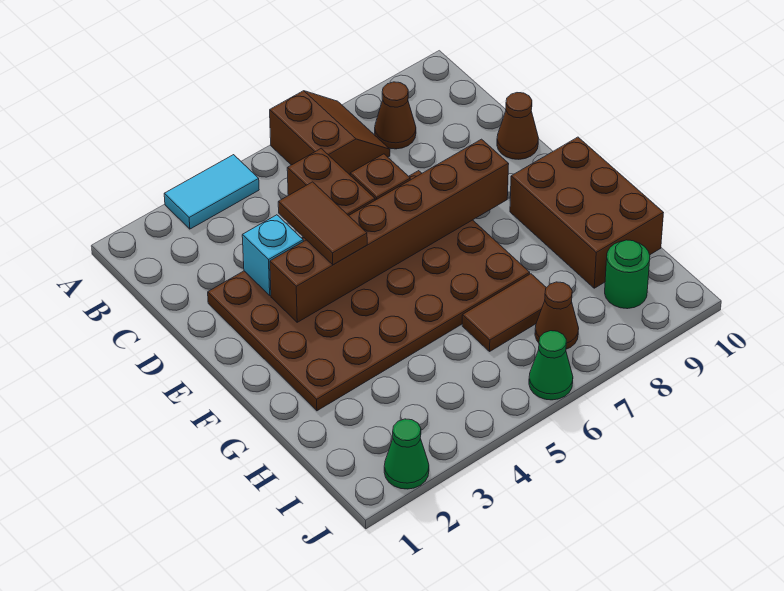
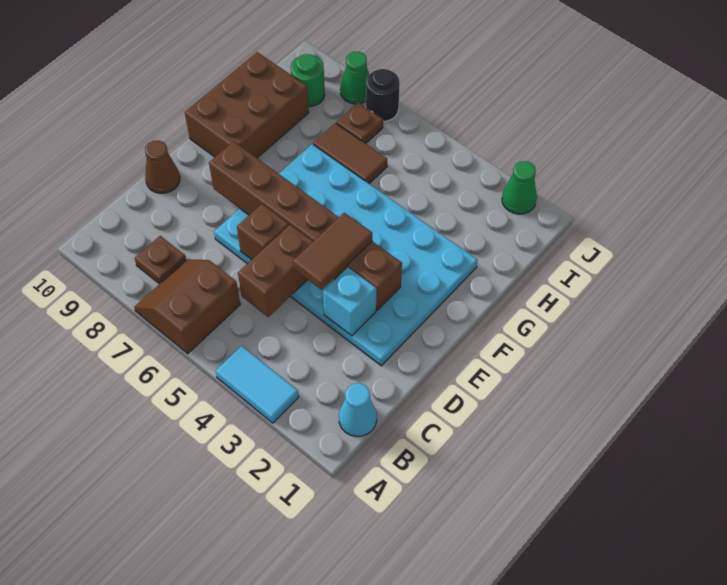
none -> cyan cone B1 level 1
brown cone B8 level 1 -> brown plate B8 level 1
brown plate D2:G7 level 1 -> cyan plate D2:G7 level 1
brown cone I7 level 1 -> brown plate I7 level 1
green cone J6 level 1 -> green cone J8 level 1
none -> black round brick J7 level 1

